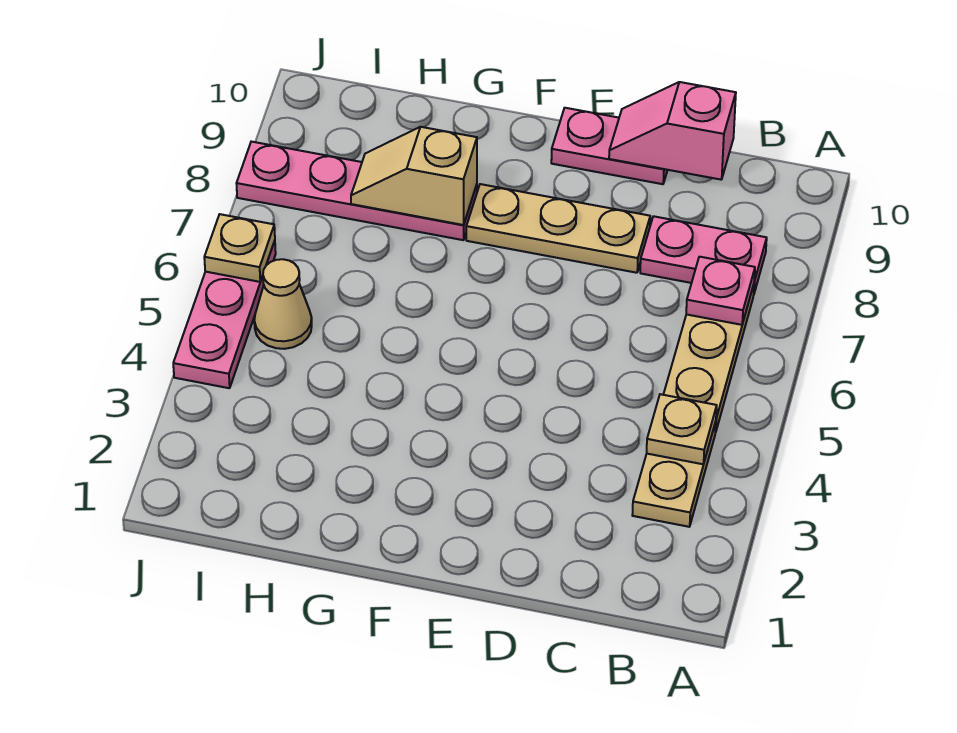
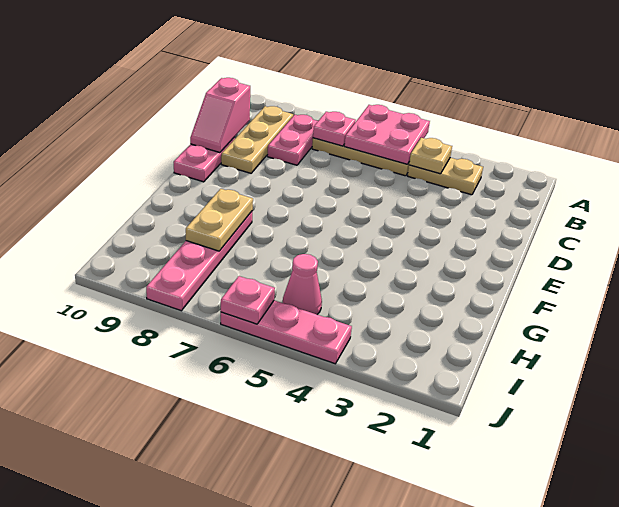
none -> pink plate A5:B6 level 2
tan plate D8:F8 level 1 -> tan plate B9:D9 level 1
tan slope G8:H8 level 2 top G -> tan plate G8:H8 level 2
tan cone I5 level 1 -> pink cone I5 level 1
tan plate J6 level 2 -> pink plate J6 level 2

